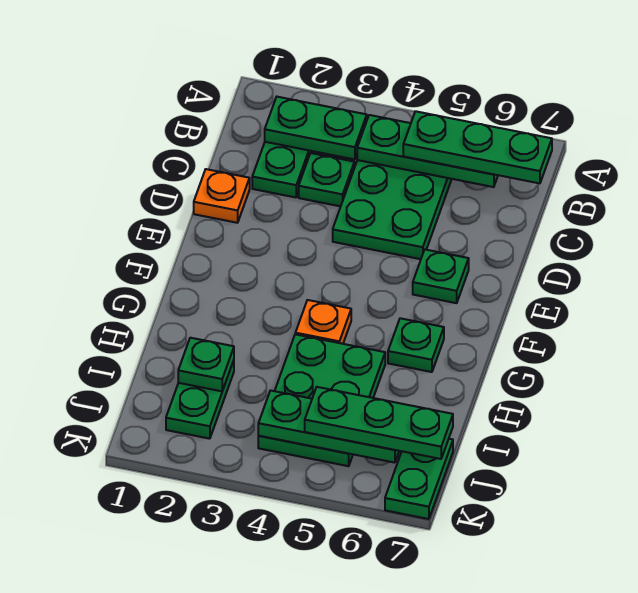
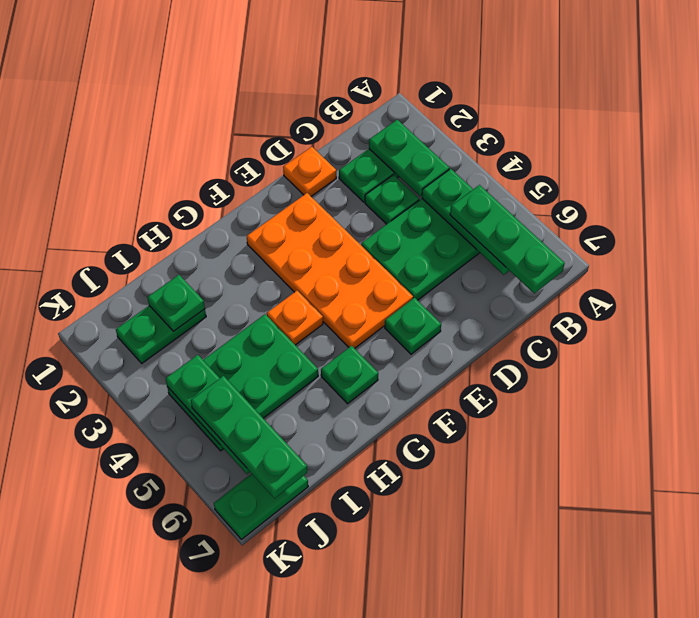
none -> orange plate E2:F5 level 1

